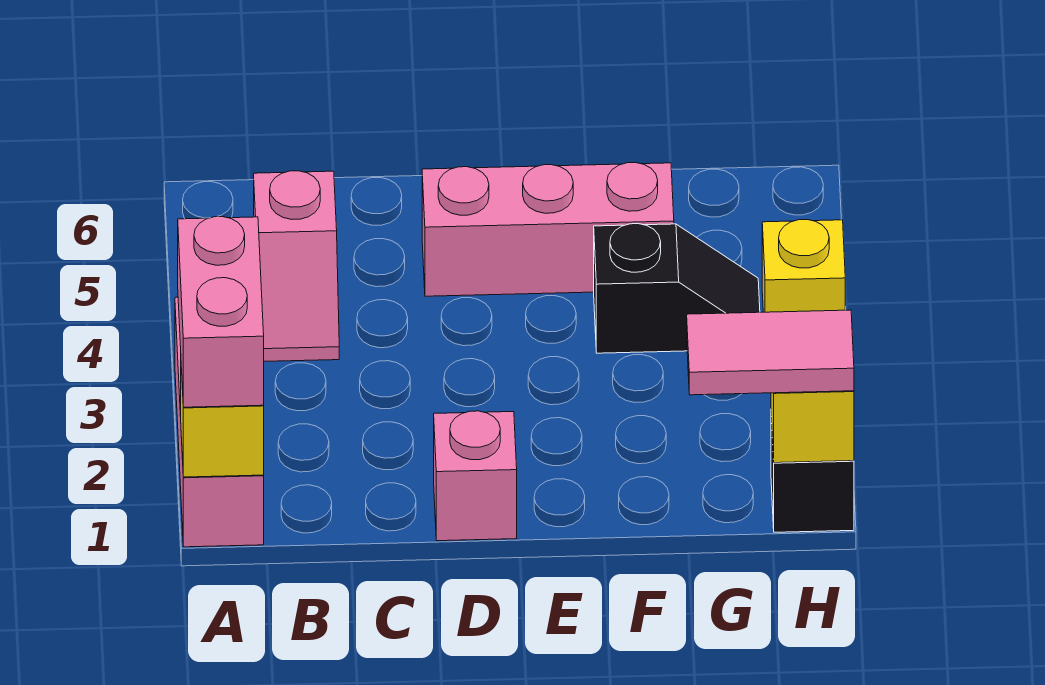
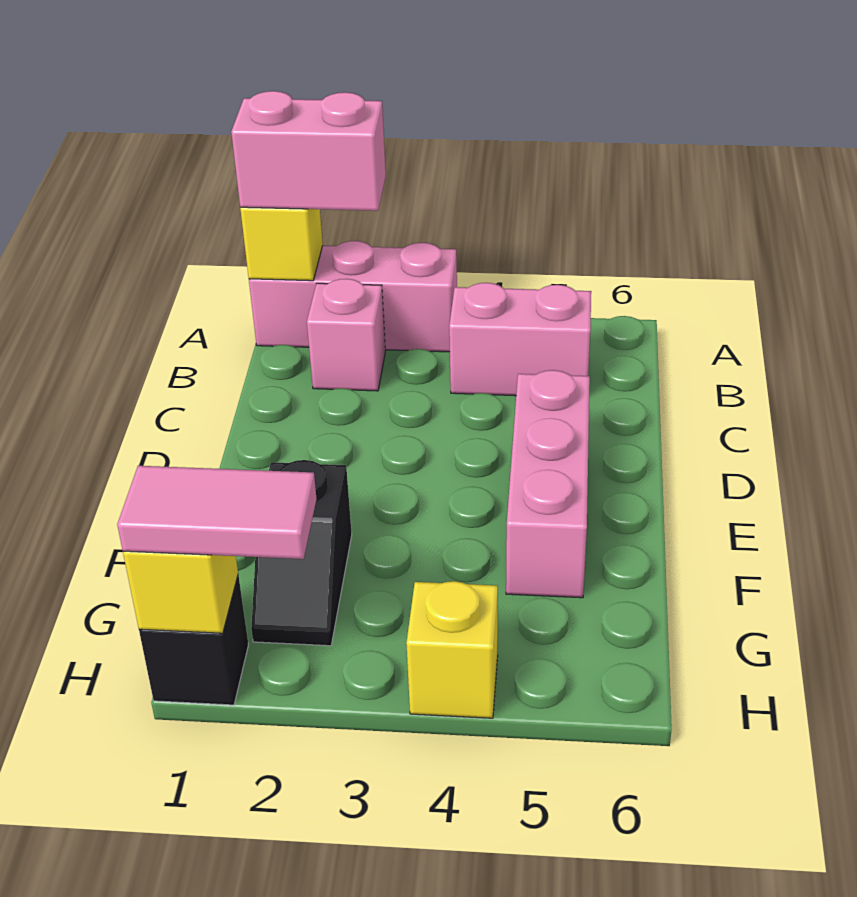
pink slope B4:B5 level 1 top 5 -> pink brick B4:B5 level 1
pink brick D1 level 1 -> pink brick B2 level 1
black slope F4:G4 level 1 top F -> black slope F2:G2 level 1 top F
pink tile G1:H1 level 3 -> pink tile H1:H2 level 3

